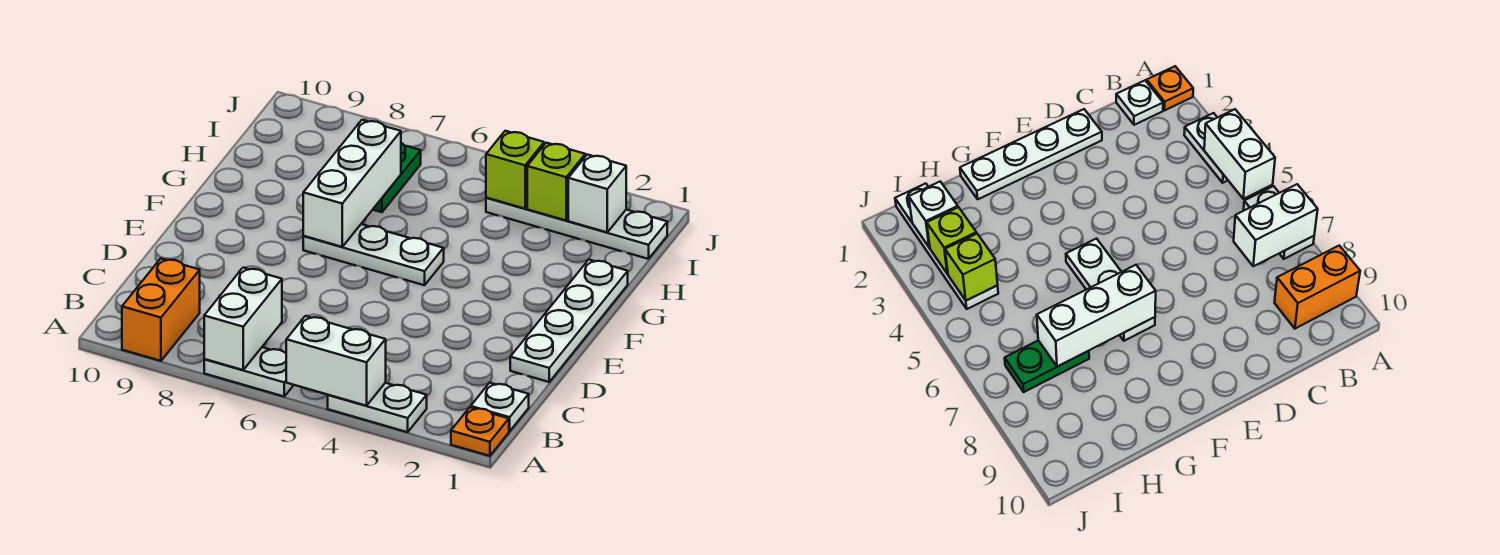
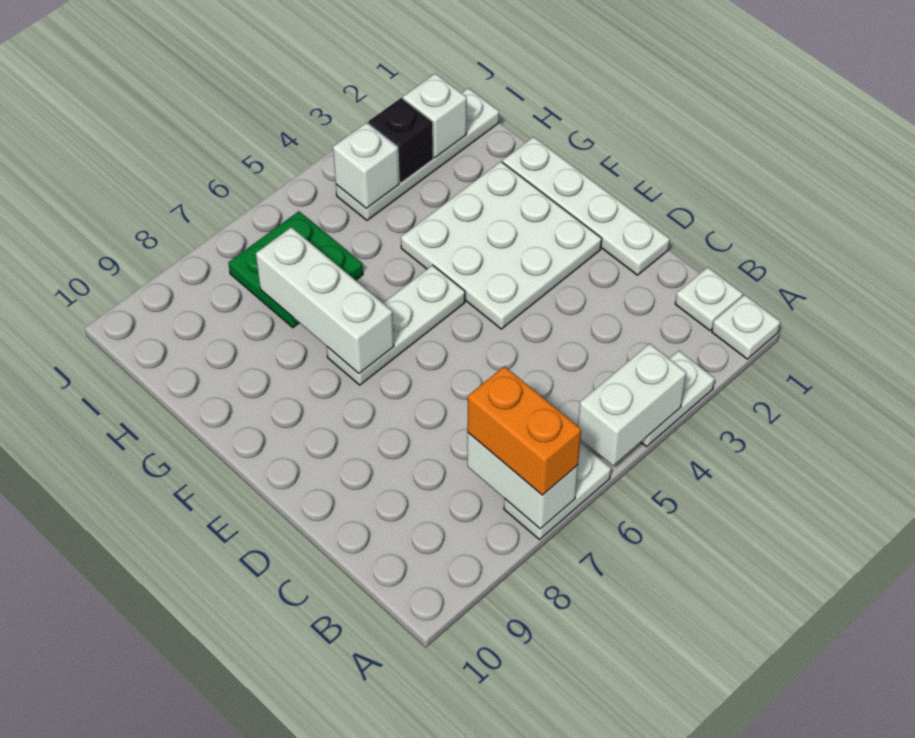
orange plate A1 level 1 -> white plate A1 level 1
orange brick A9:B9 level 1 -> orange brick A7:B7 level 3
none -> white plate E2:G4 level 1
green plate H7:I7 level 1 -> green plate H6:I7 level 1
lime brick I3 level 2 -> black brick I3 level 2
lime brick I4 level 2 -> white brick I4 level 2

